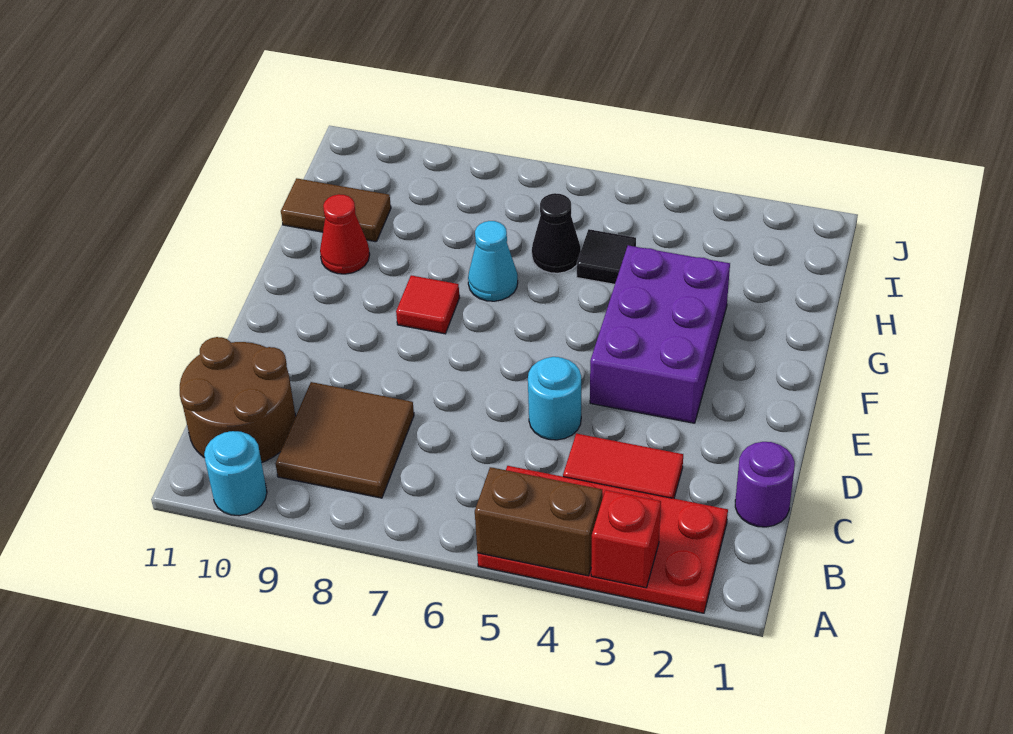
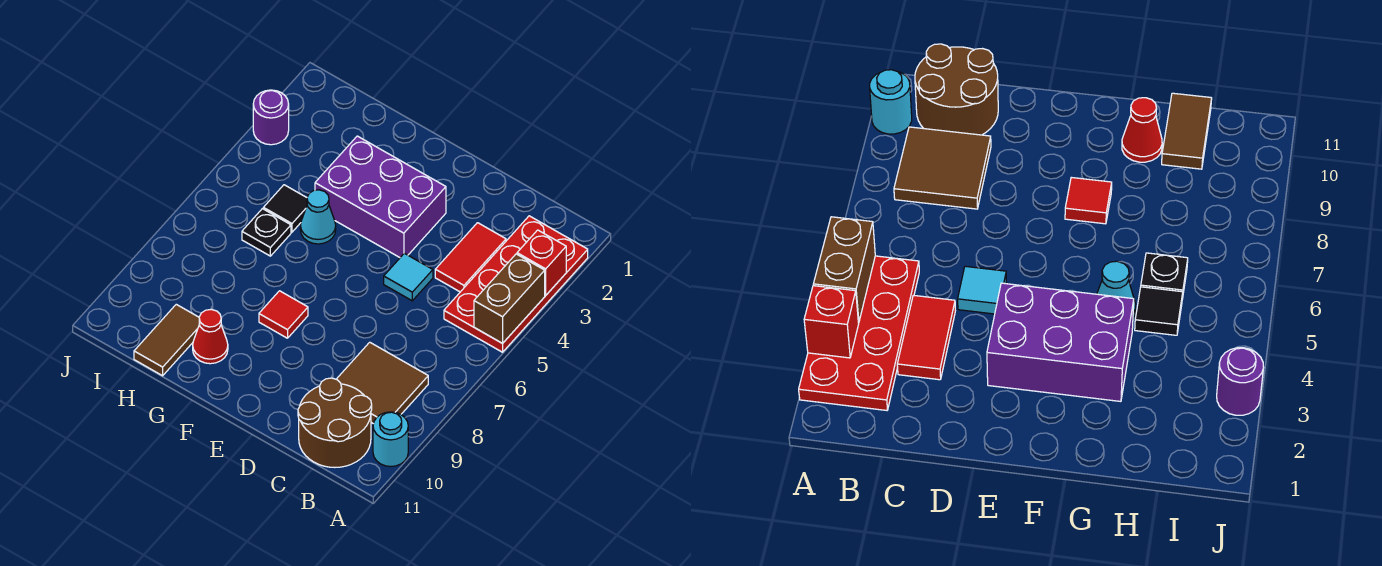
purple round brick C1 level 1 -> purple round brick J3 level 1
cyan round brick D5 level 1 -> cyan tile D5 level 1
cyan cone G7 level 1 -> cyan cone G5 level 1
black cone H6 level 1 -> black plate H6 level 1

